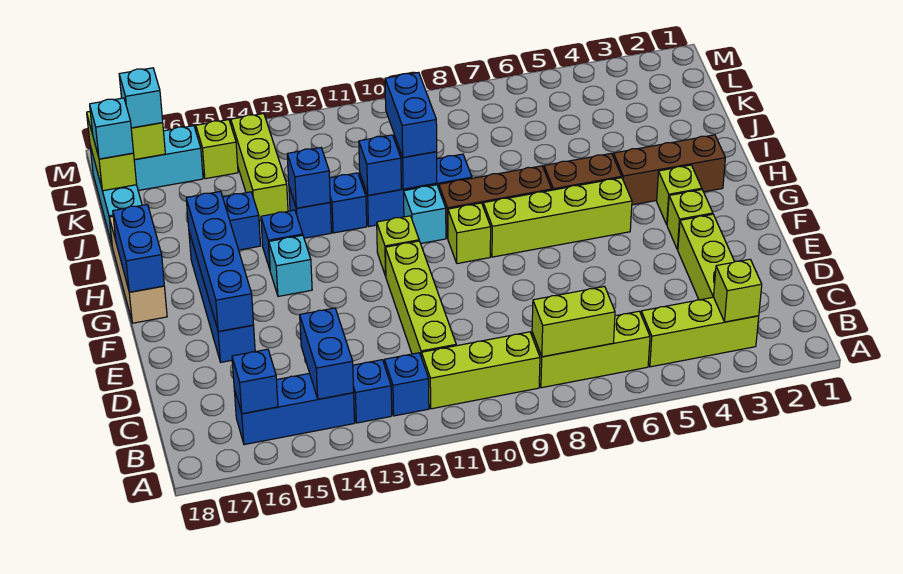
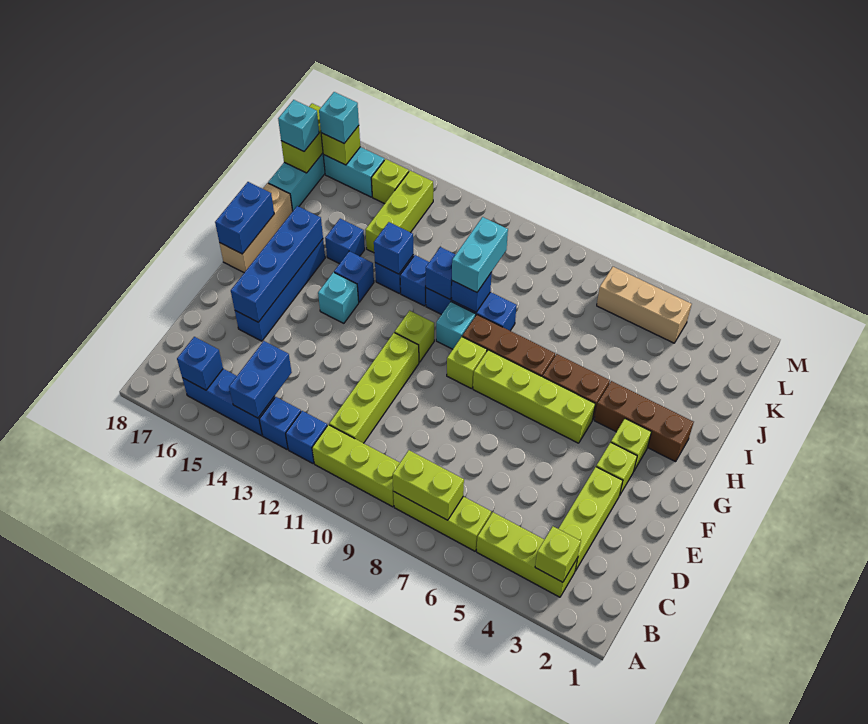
blue brick I10:J10 level 3 -> cyan brick I10:J10 level 3
none -> tan brick L4:L6 level 1

